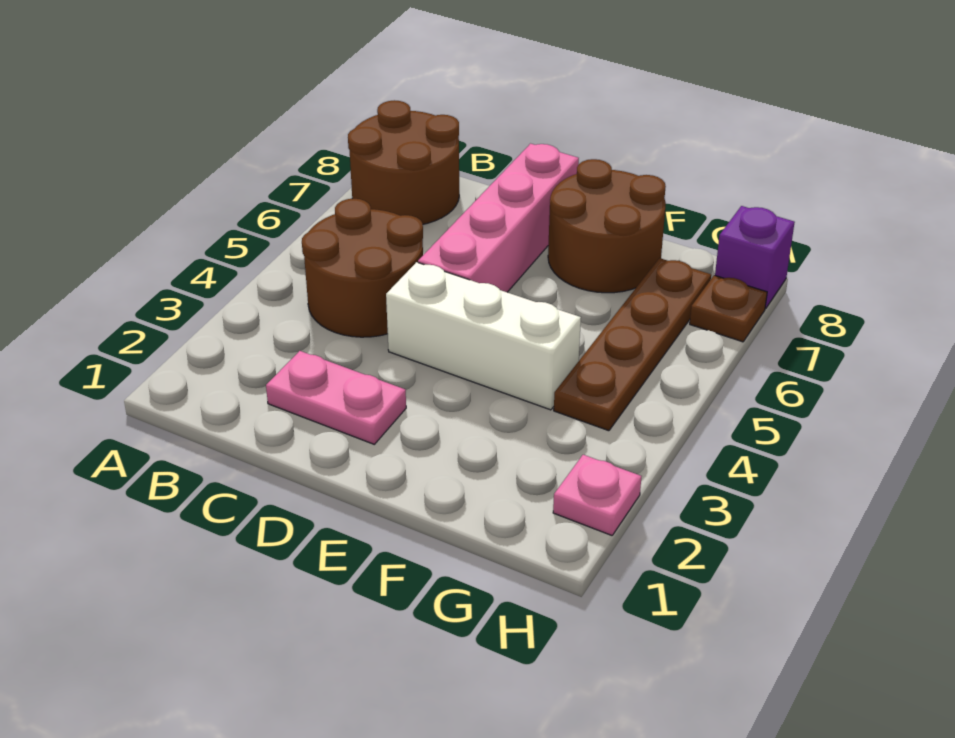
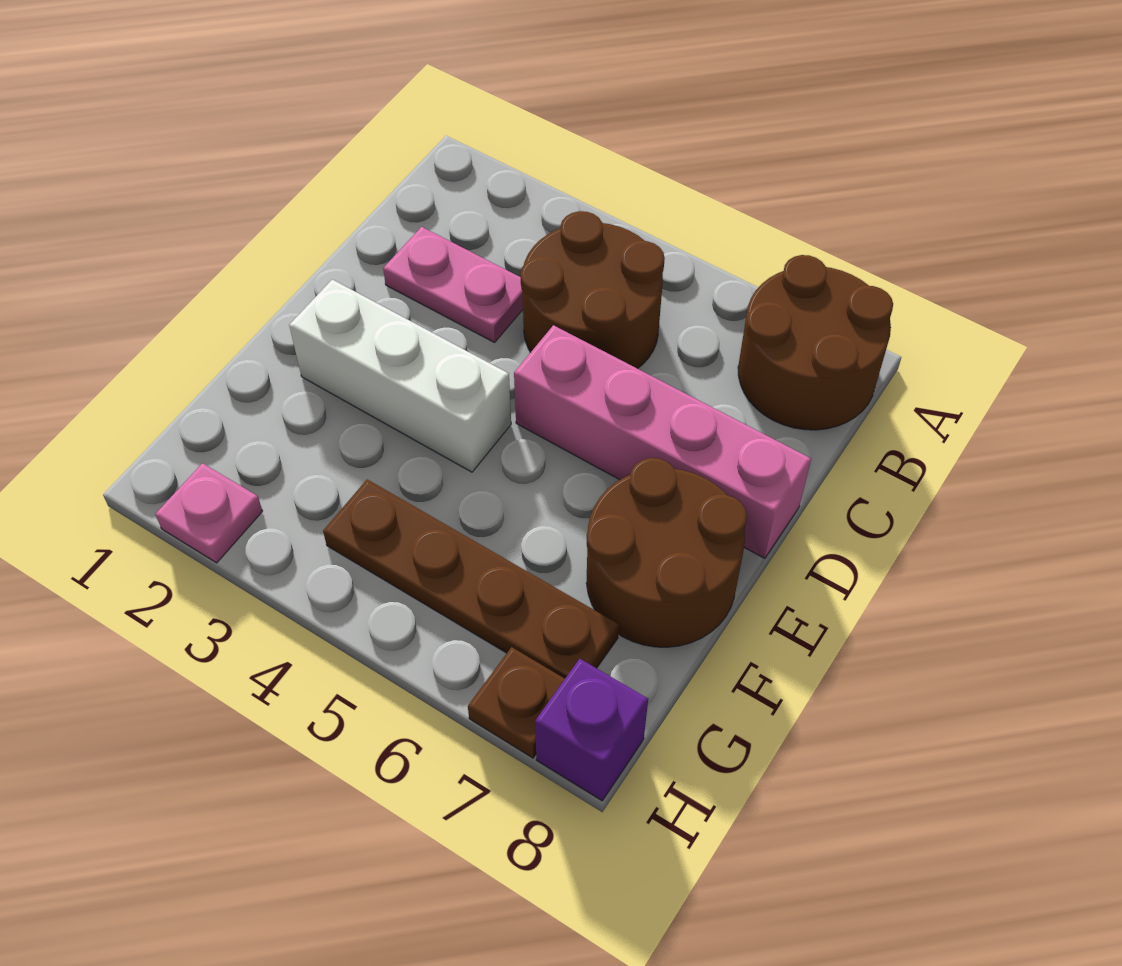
pink plate C2:D2 level 1 -> pink plate C2:C3 level 1
white brick D4:F4 level 1 -> white brick E2:E4 level 1

